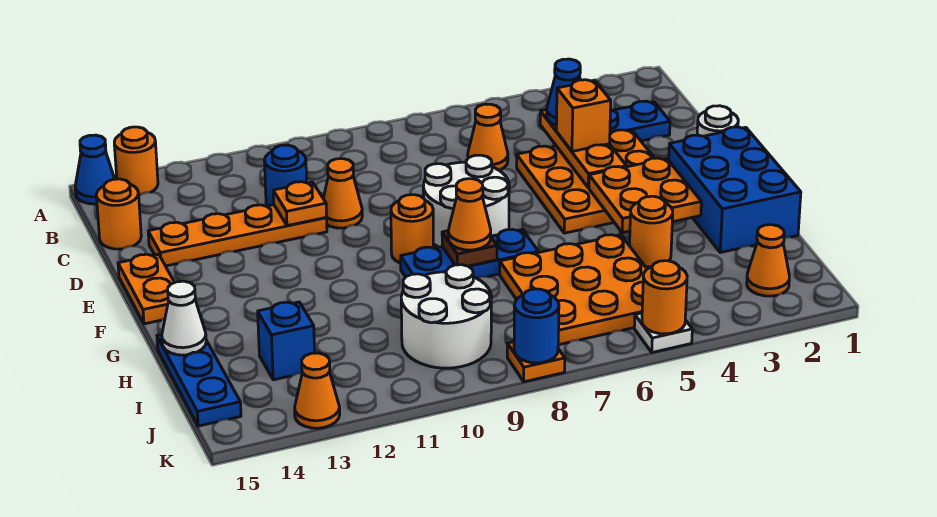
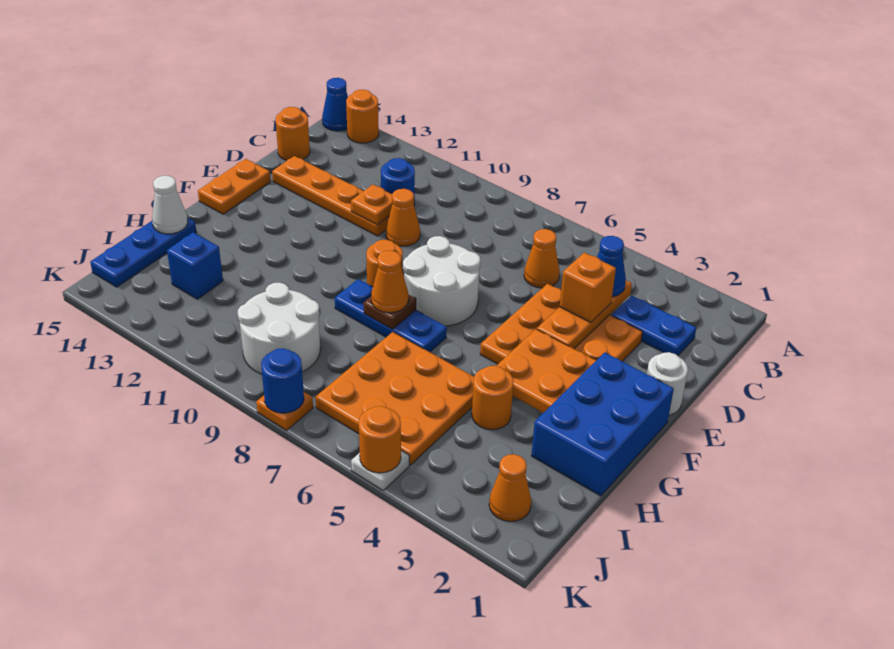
orange cone K13 level 1 -> none

